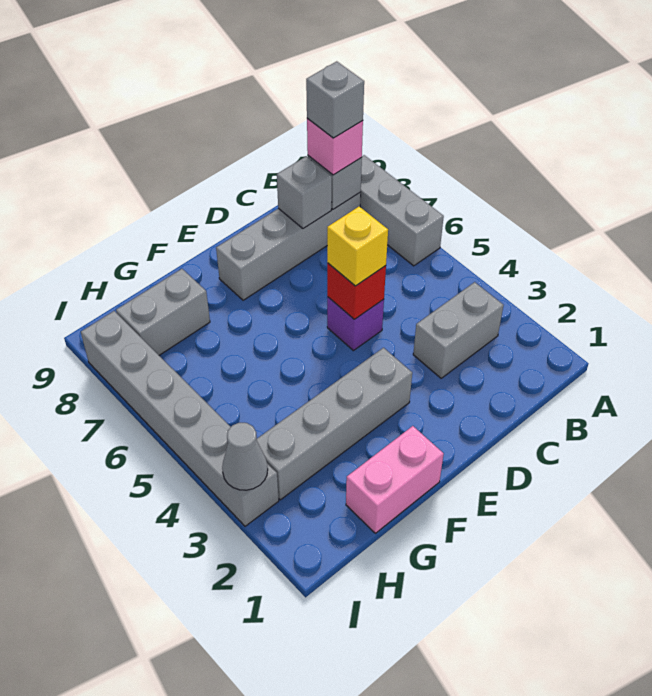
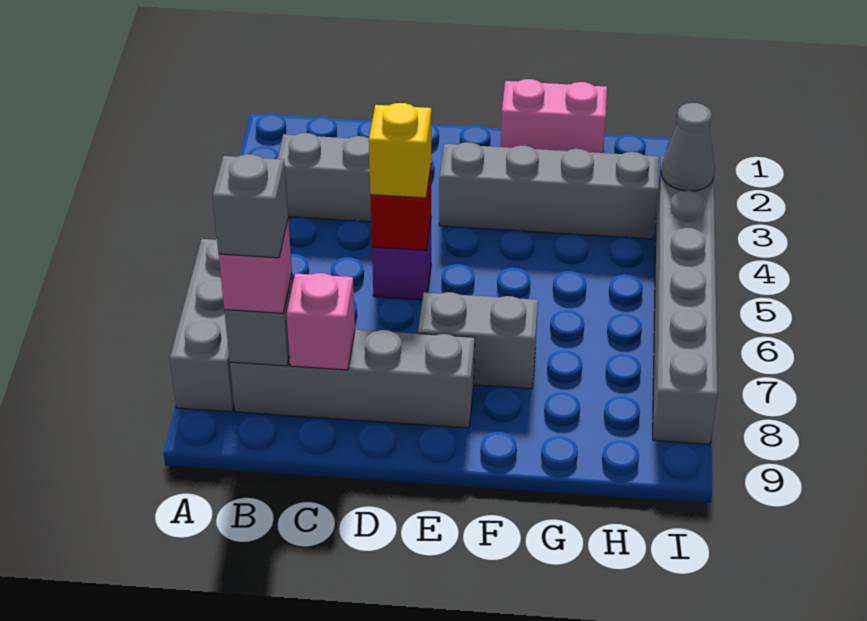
grey brick C8 level 2 -> pink brick C8 level 2
grey brick G8:H8 level 1 -> grey brick E7:F7 level 1

